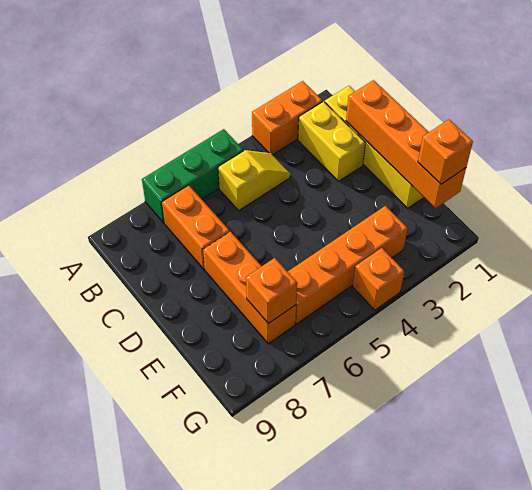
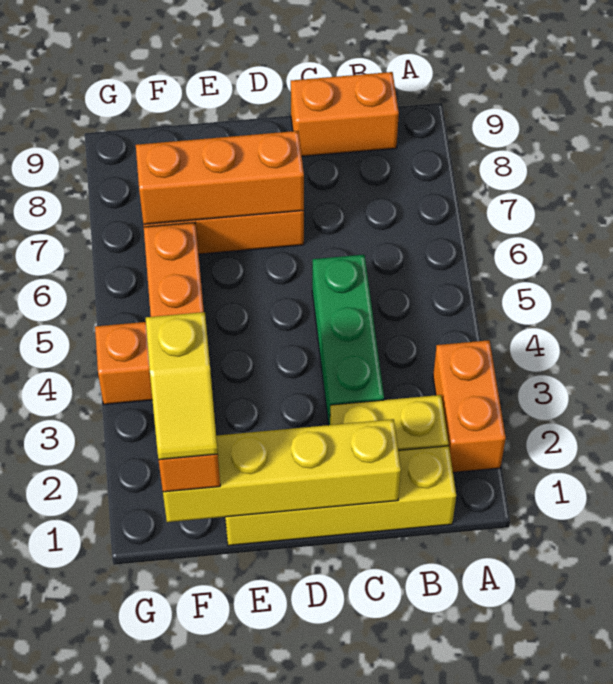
green brick A5:A7 level 1 -> green brick C3:C5 level 1
yellow slope B4:B5 level 1 top 5 -> yellow slope F1:F2 level 4 top 2
orange brick B7:C7 level 1 -> orange brick B9:C9 level 1
orange brick C1:F1 level 2 -> yellow brick C1:F1 level 2
orange brick F7 level 2 -> orange brick D7:F7 level 2

